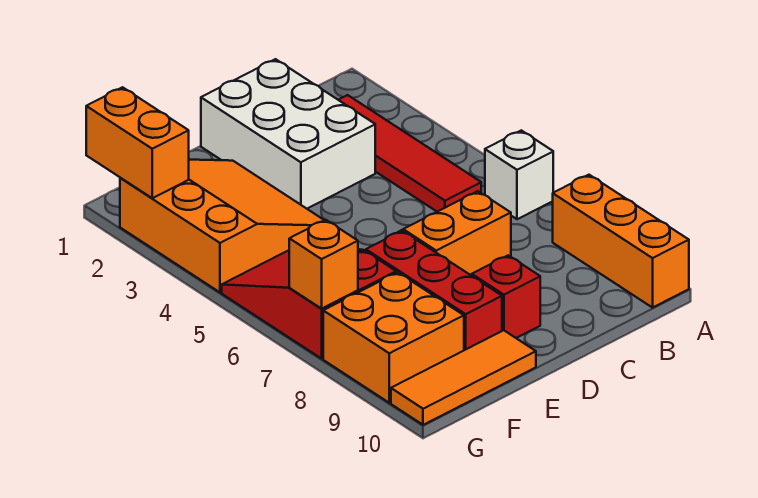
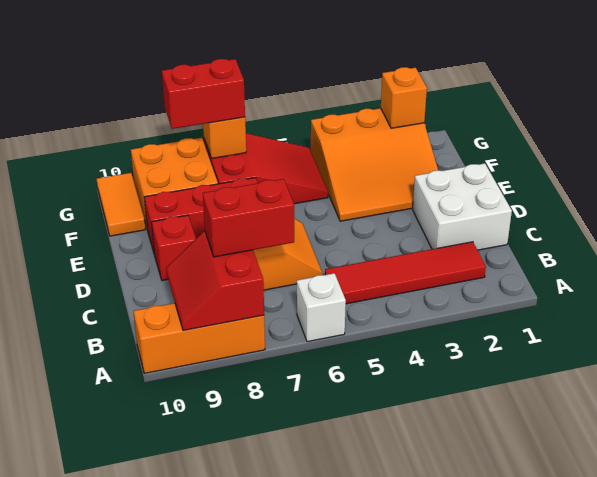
none -> red slope A8:B9 level 2 top 8
none -> red brick B7:B8 level 3
white brick C1:D3 level 1 -> white brick C1:D2 level 1
orange tile E10:G10 level 1 -> orange tile F10:G10 level 1
orange brick G1:G2 level 2 -> orange brick G2 level 2
none -> red brick G7:G8 level 3

